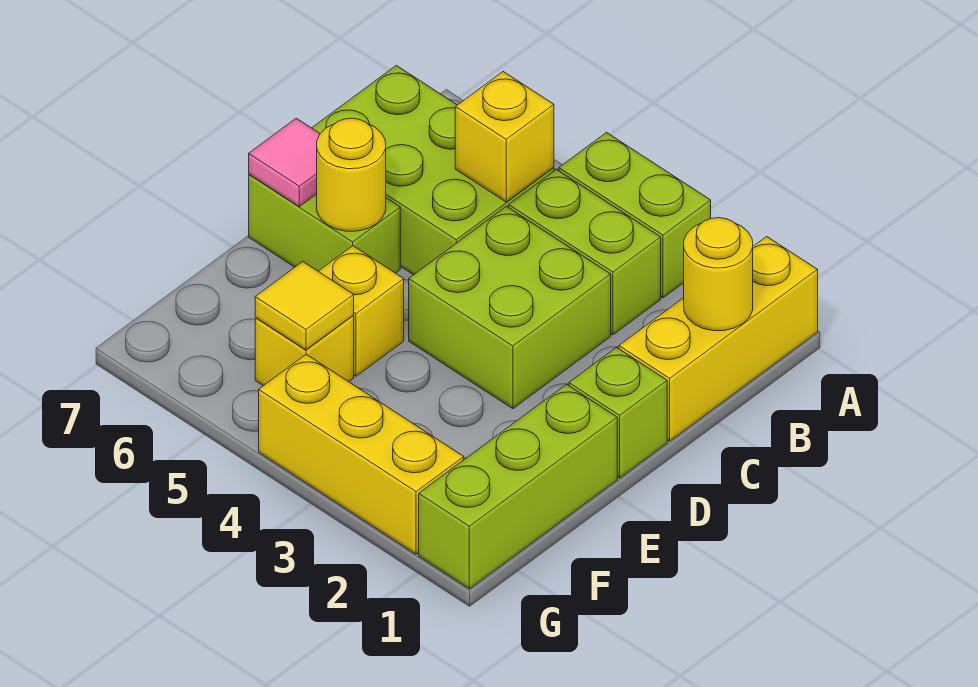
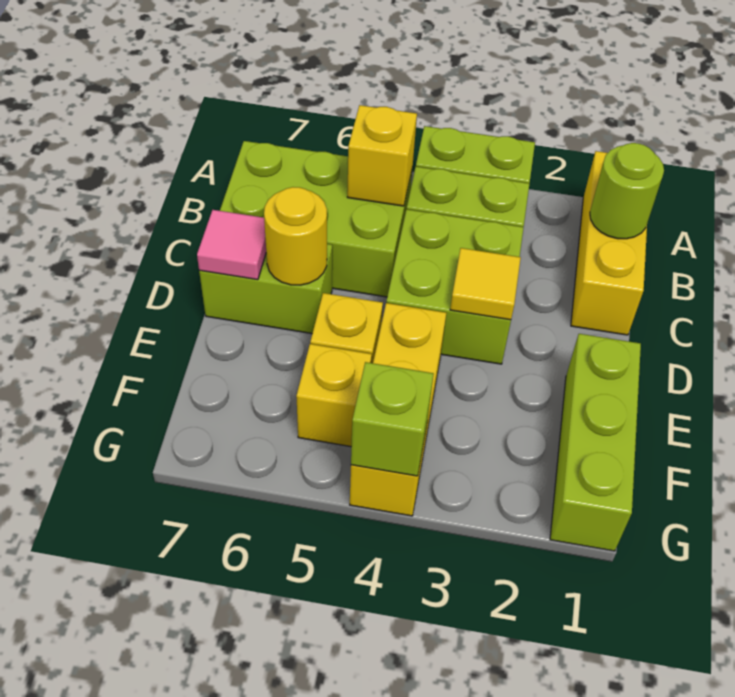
yellow round brick B1 level 2 -> lime round brick B1 level 2
lime brick D1 level 1 -> lime brick G4 level 2
yellow tile F5 level 2 -> yellow tile D3 level 2
yellow brick G2:G4 level 1 -> yellow brick E4:G4 level 1

